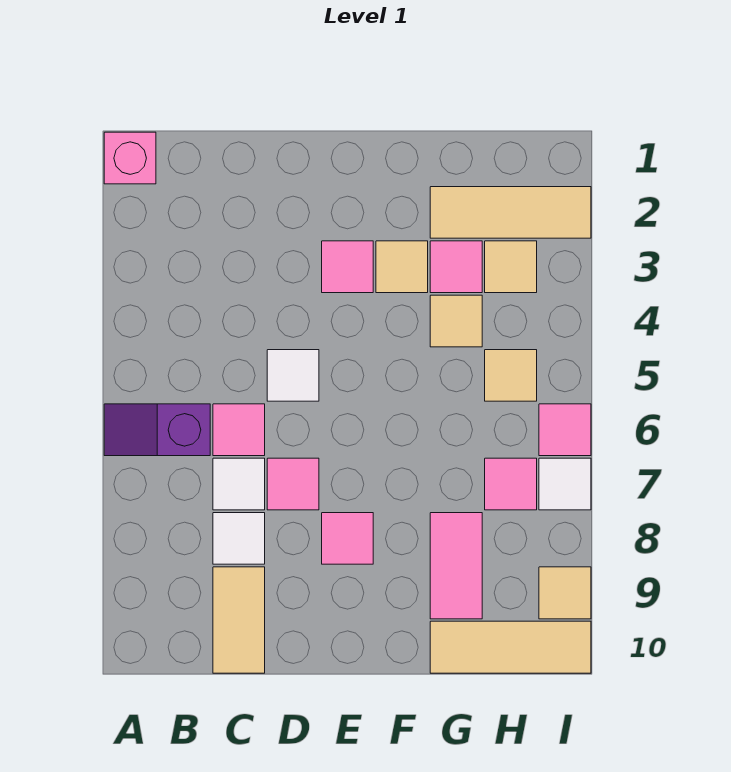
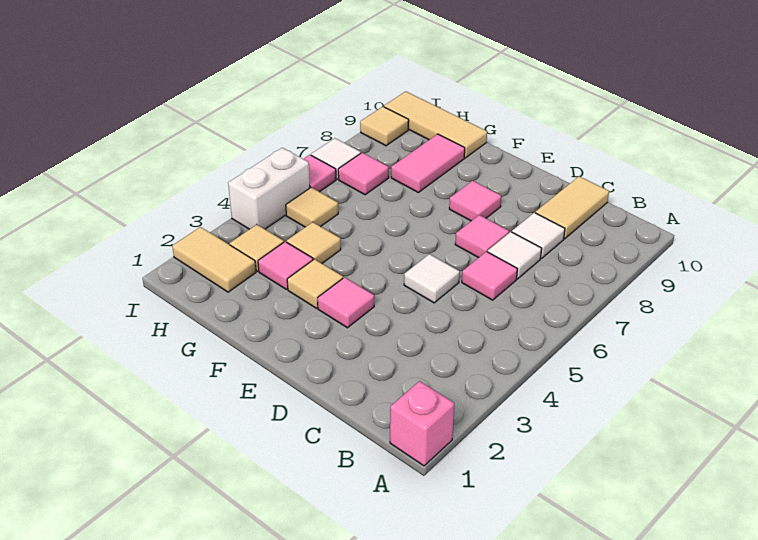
purple slope A6:B6 level 1 top B -> none
tan tile G2:I2 level 1 -> tan tile H2:I2 level 1
none -> white brick I4:I5 level 1

